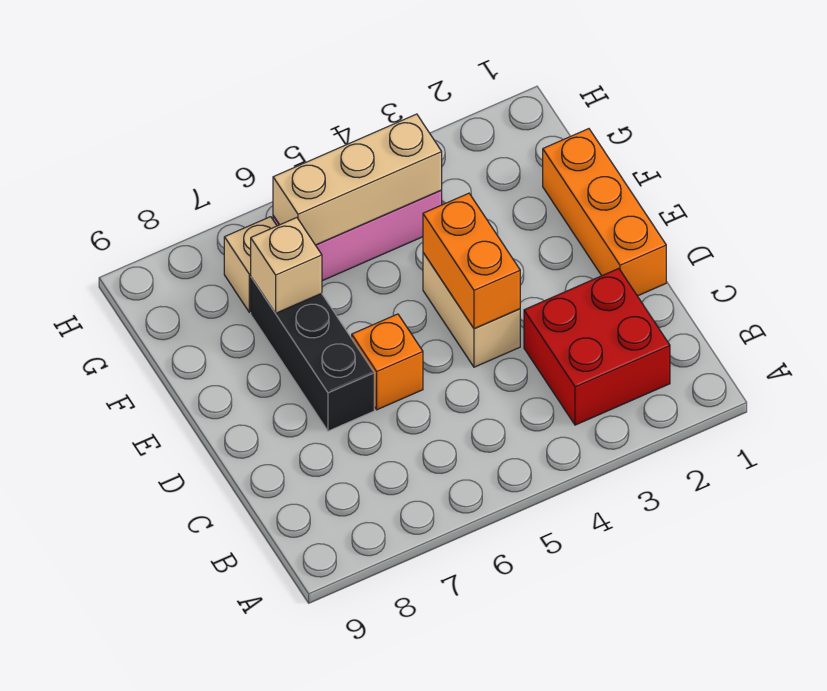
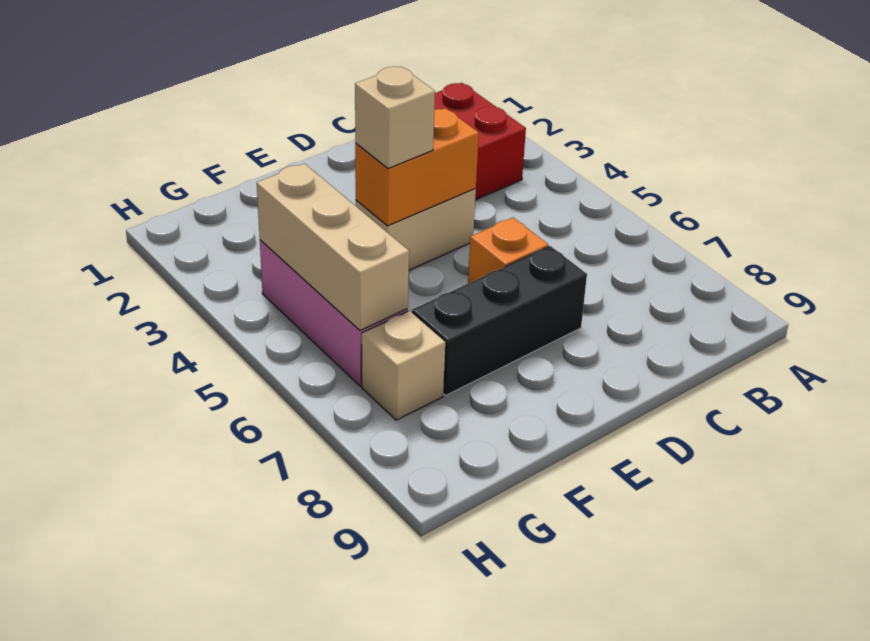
orange brick D1:F1 level 1 -> none
tan brick F7 level 2 -> tan brick E4 level 3

